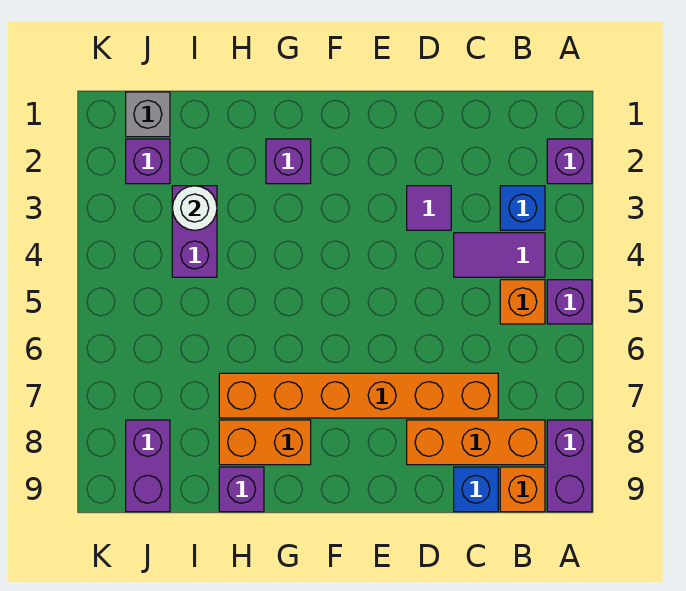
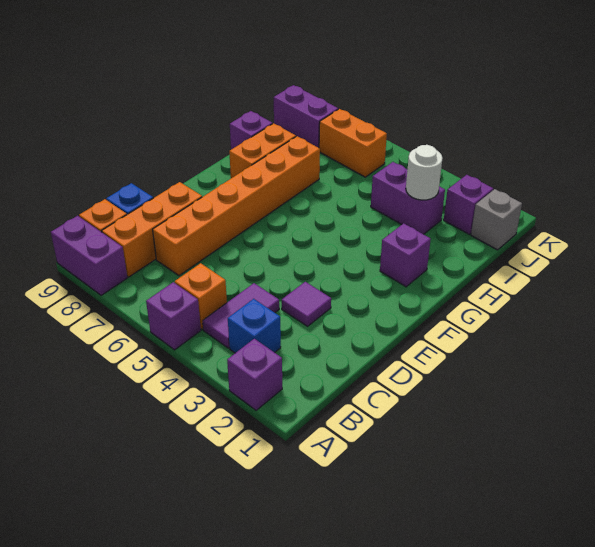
none -> orange brick J6:J7 level 1

